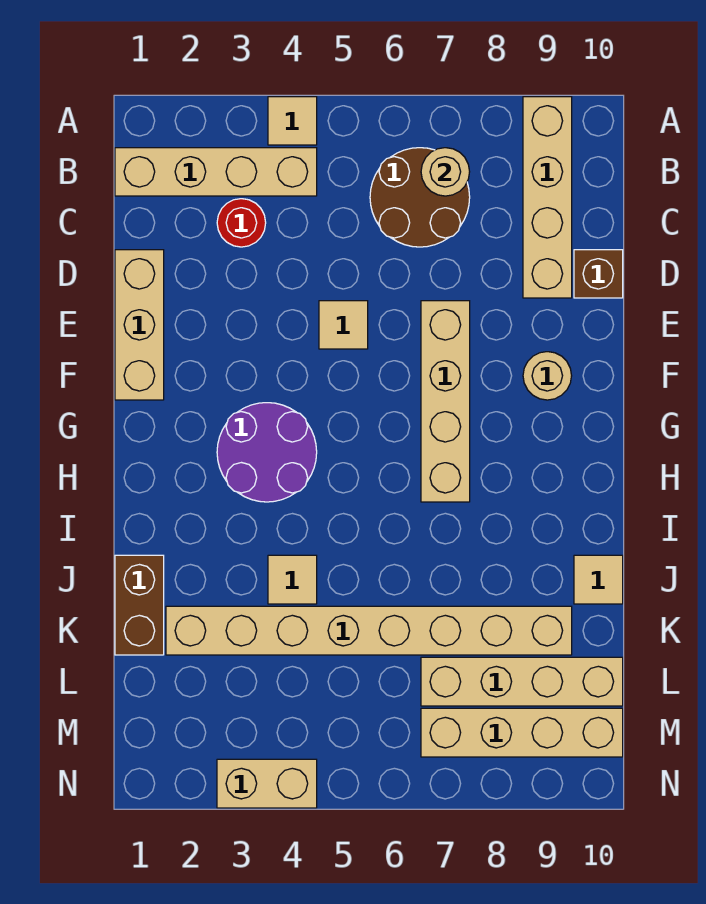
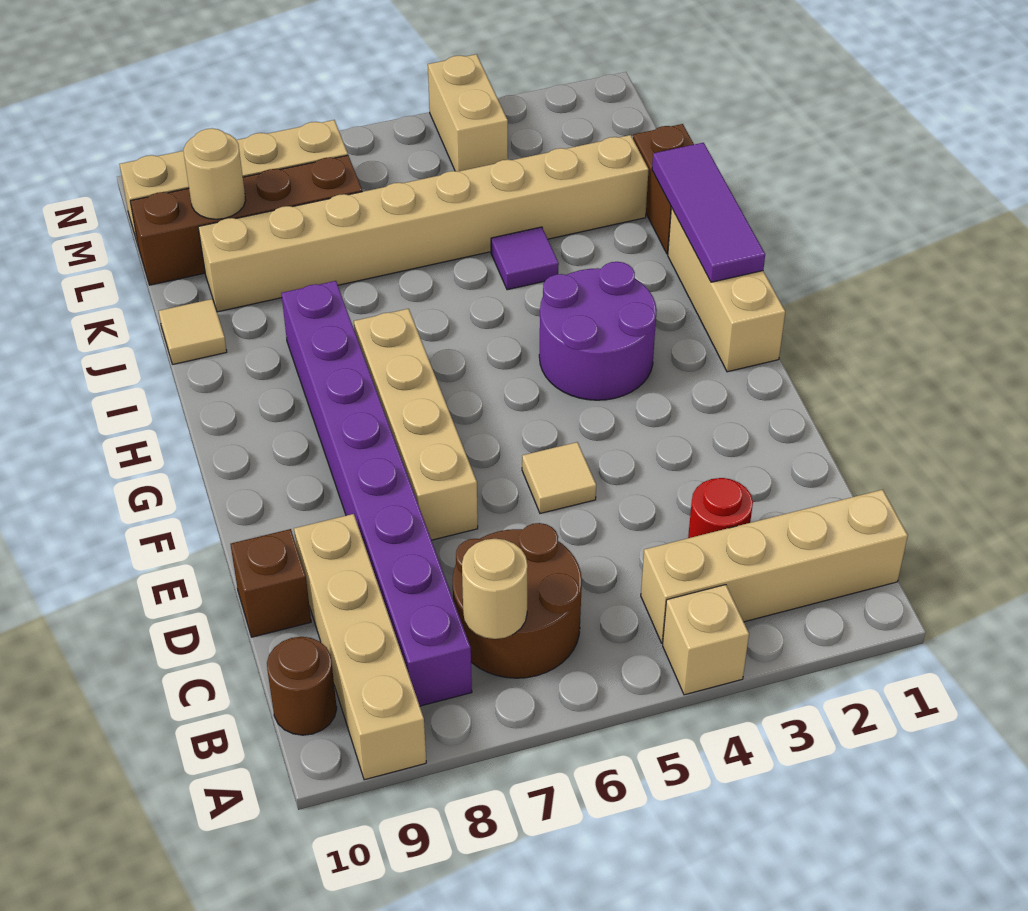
tan tile A4 level 1 -> tan brick A4 level 1
none -> purple brick B8:I8 level 1
none -> brown round brick B10 level 1
tan brick D1:F1 level 1 -> tan brick G1:I1 level 1
tan round brick F9 level 1 -> tan round brick L9 level 2
none -> purple tile H1:J1 level 2
tan tile J4 level 1 -> purple tile J4 level 1
tan brick L7:L10 level 1 -> brown brick L7:L10 level 1
tan brick N3:N4 level 1 -> tan brick M4:N4 level 1

